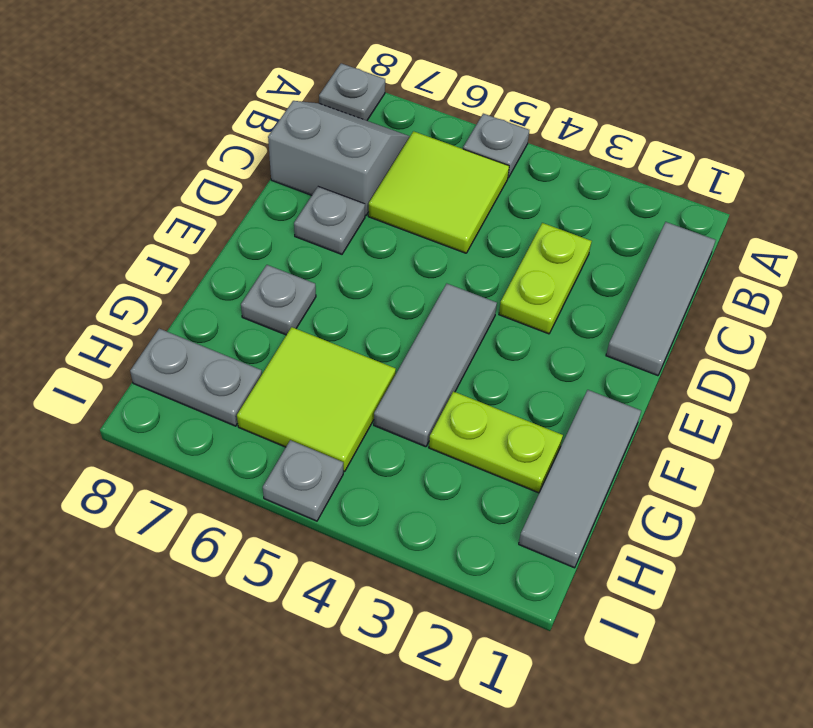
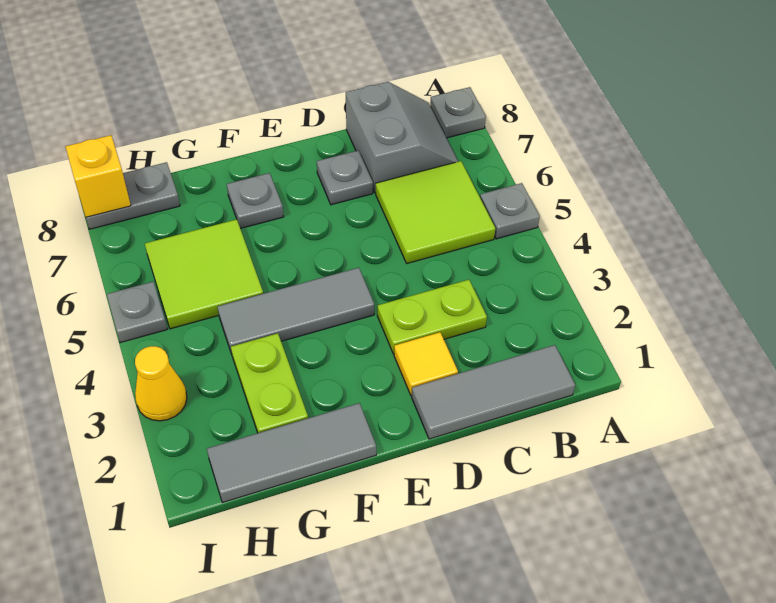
none -> yellow tile D2 level 1
grey plate H7:H8 level 1 -> grey plate H8:I8 level 1
none -> yellow cone I3 level 1
none -> yellow brick I8 level 2

